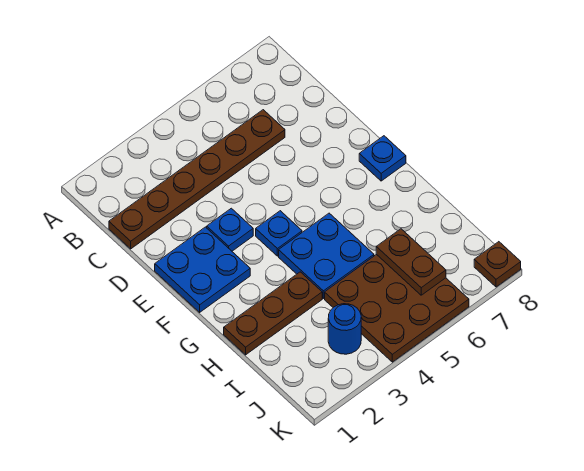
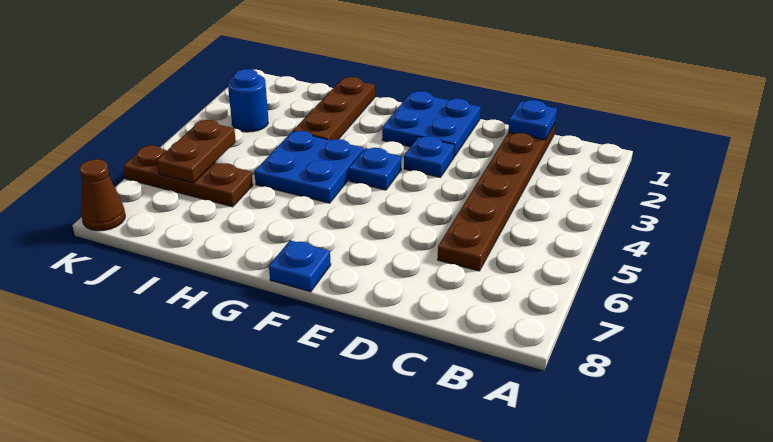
none -> blue plate C1 level 2
brown plate I4:K6 level 1 -> brown plate I6:K6 level 1
brown plate I6:J6 level 2 -> brown plate J5:J6 level 2
brown plate K8 level 1 -> brown cone K8 level 1

